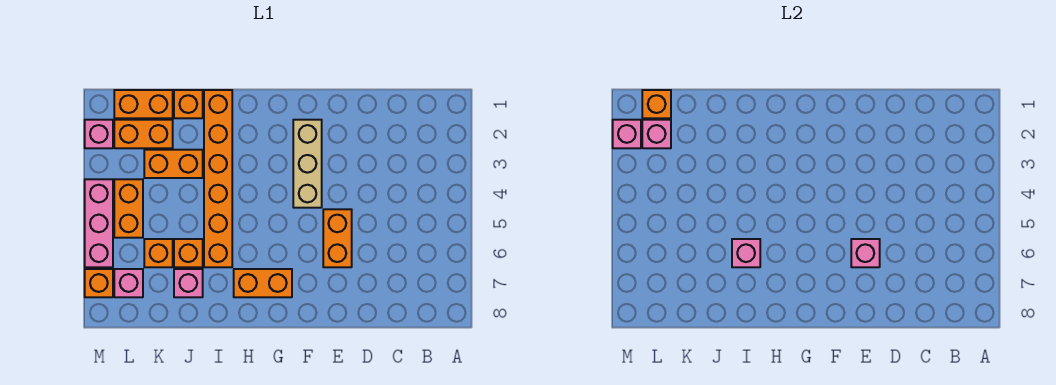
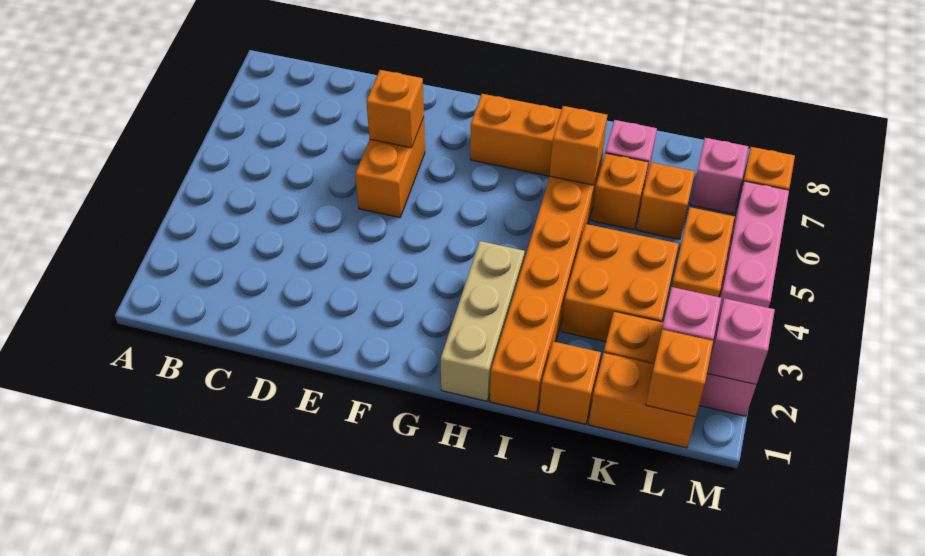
pink brick E6 level 2 -> orange brick E6 level 2
tan brick F2:F4 level 1 -> tan brick H1:H3 level 1
pink brick I6 level 2 -> orange brick I6 level 2
orange brick J3:K3 level 1 -> orange brick J3:K4 level 1

